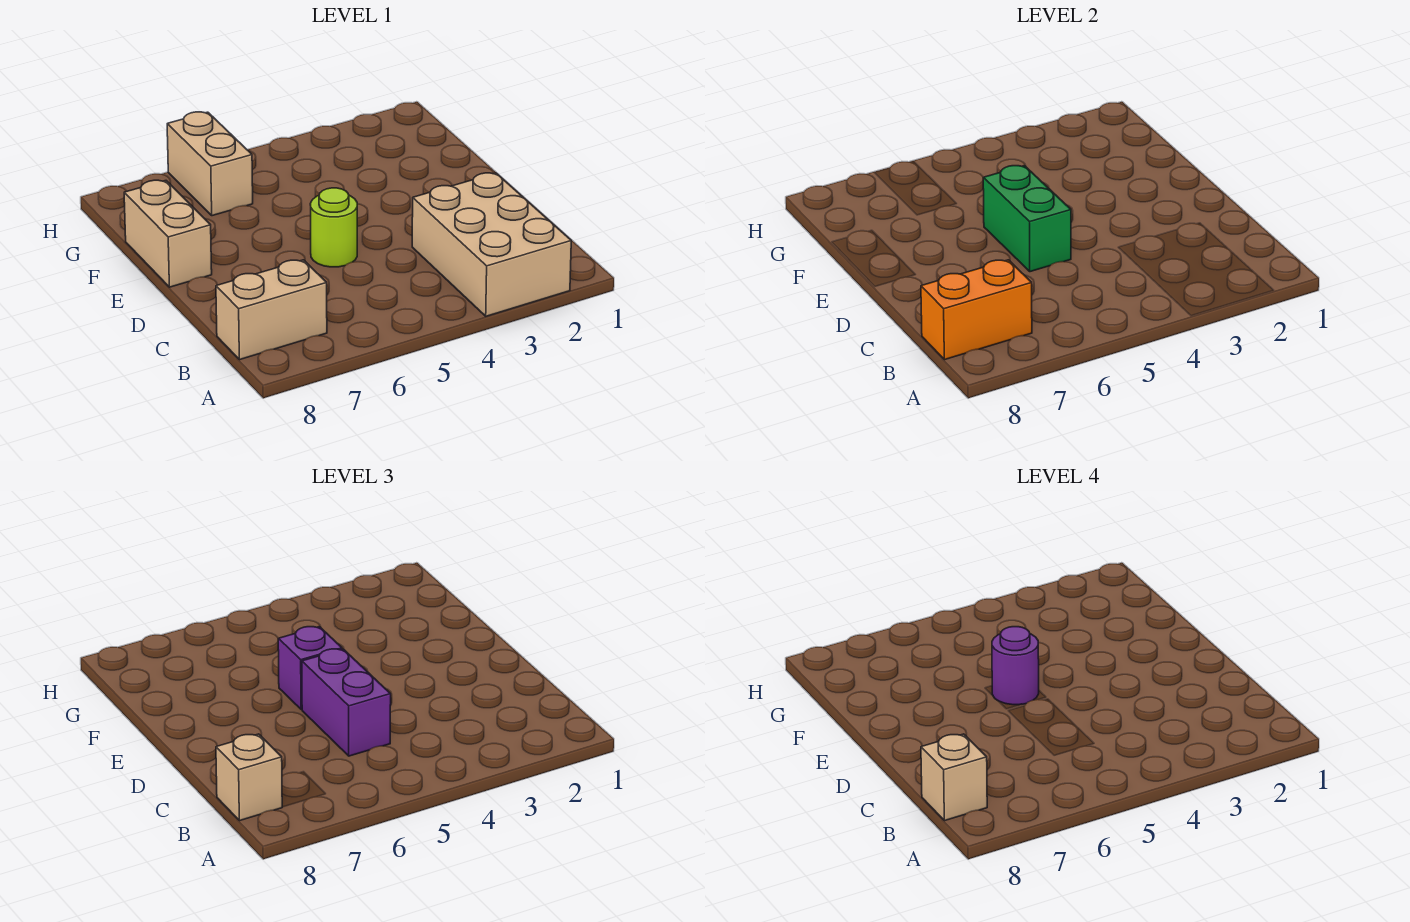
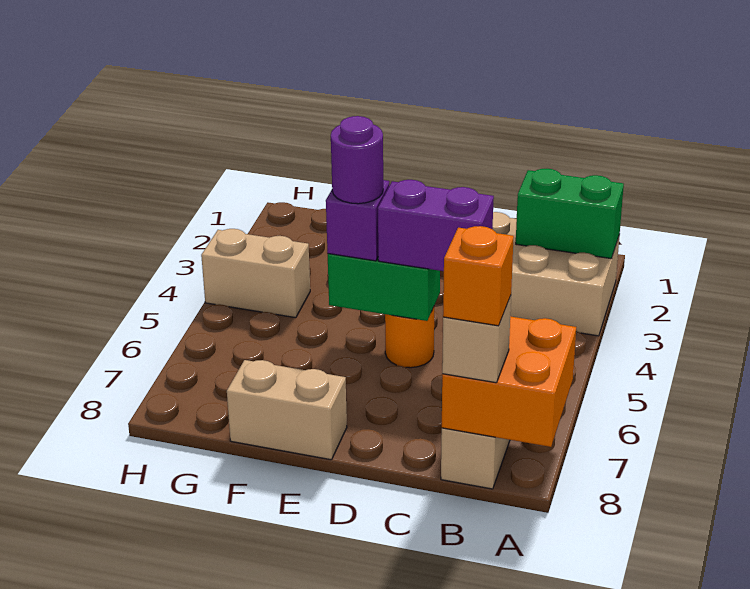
none -> green brick A2:B2 level 2
orange brick B7:B8 level 2 -> orange brick A7:B8 level 2
tan brick B8 level 4 -> orange brick B8 level 4
lime round brick D5 level 1 -> orange round brick D5 level 1
tan brick G6:H6 level 1 -> tan brick G4:H4 level 1

